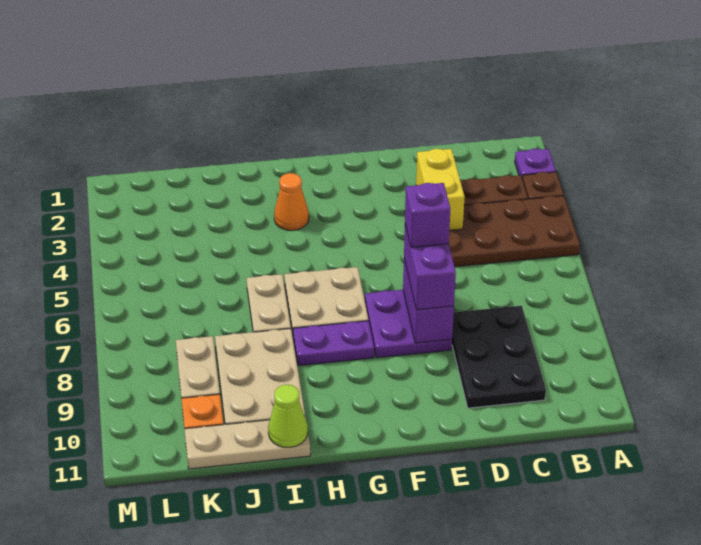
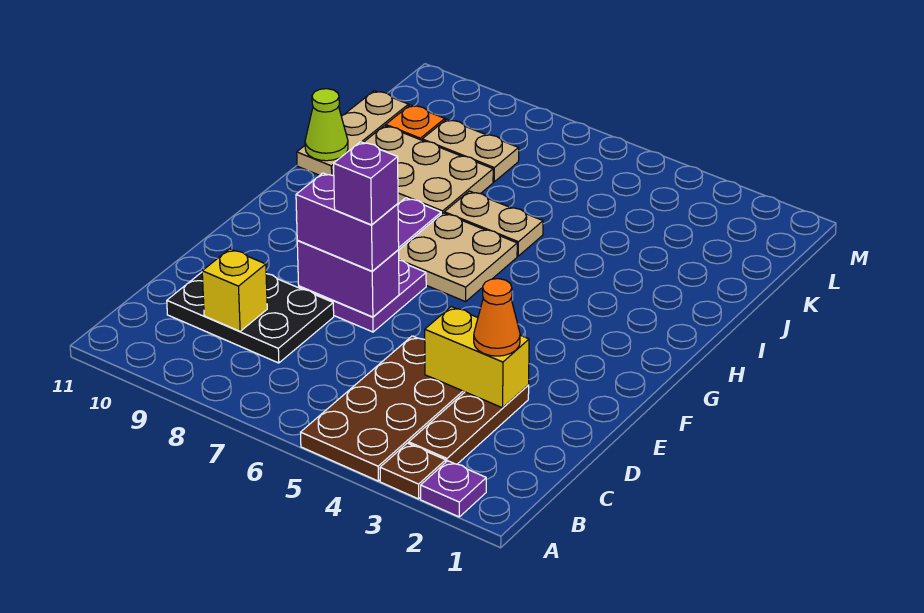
none -> yellow brick C9 level 2
orange cone H3 level 1 -> orange cone D3 level 3

